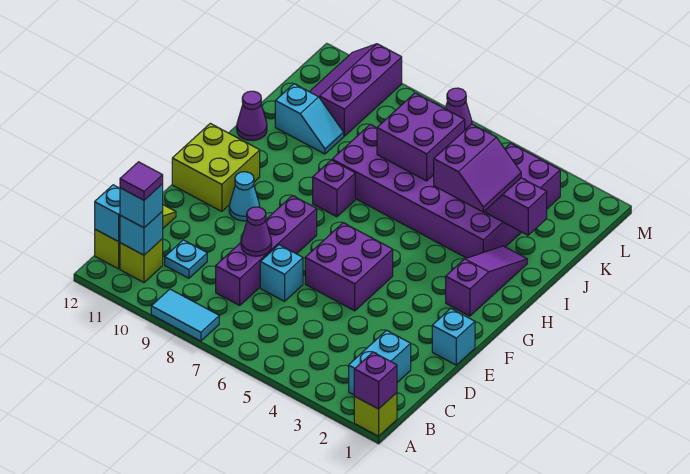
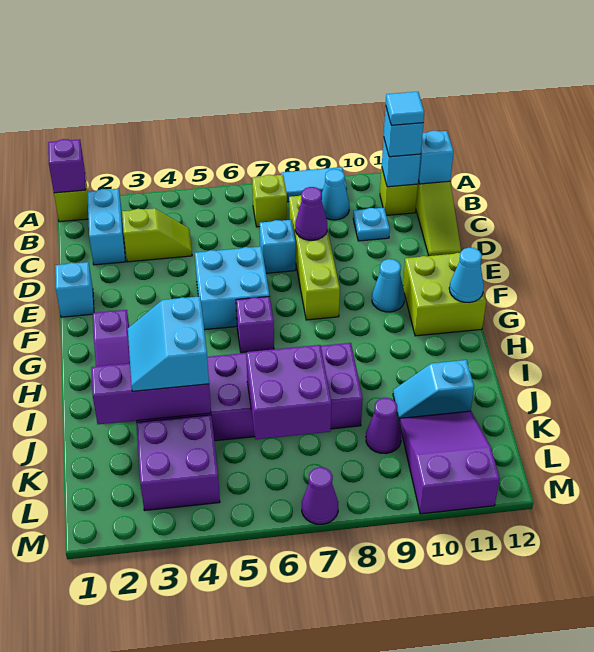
none -> lime brick B7 level 1
none -> cyan cone B9 level 1
purple tile B11 level 4 -> cyan tile B11 level 4
none -> lime slope C3:C4 level 1 top 3
purple brick C8:F8 level 1 -> lime brick C8:F8 level 1
purple brick E5:F6 level 1 -> cyan brick E5:F6 level 1
none -> cyan cone G12 level 2
purple brick H8 level 1 -> purple brick G6 level 1
purple slope I3:J4 level 3 top 4 -> cyan slope I3:J4 level 3 top 4
purple cone I12 level 1 -> purple cone K9 level 1
purple slope K10:M11 level 1 top 10 -> purple slope K10:M11 level 1 top M

